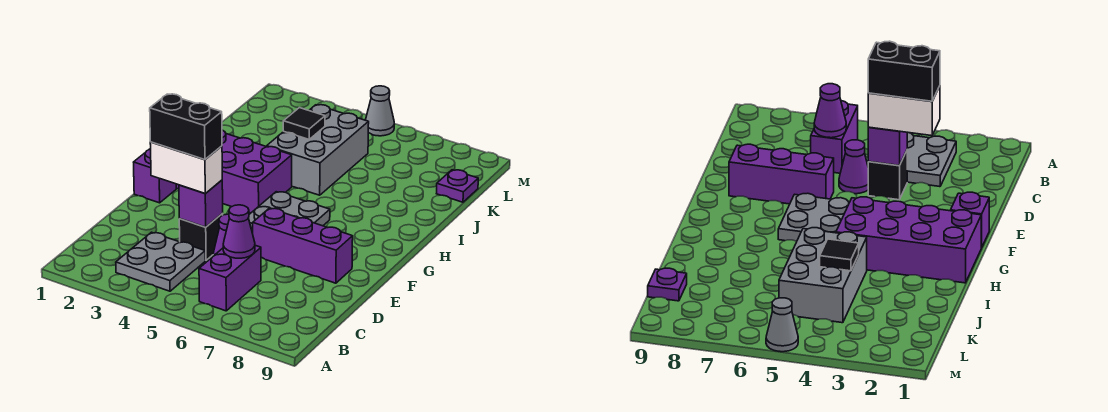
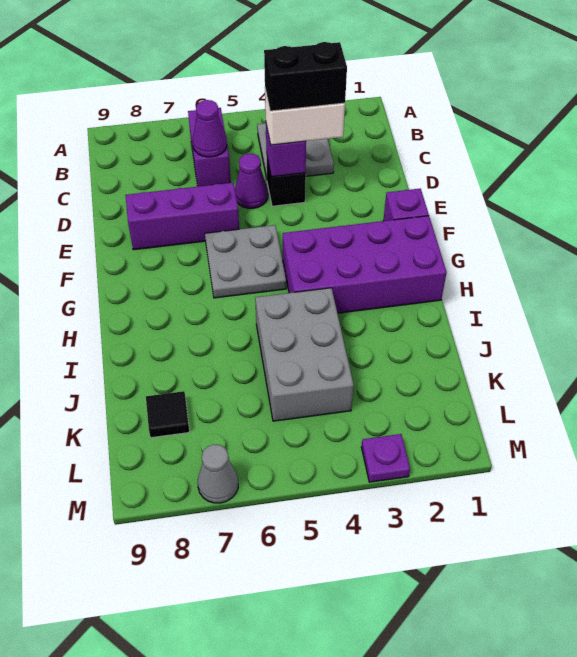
black tile J4 level 2 -> black tile K8 level 1
purple plate K9 level 1 -> purple plate M3 level 1
grey cone M5 level 1 -> grey cone M7 level 1

